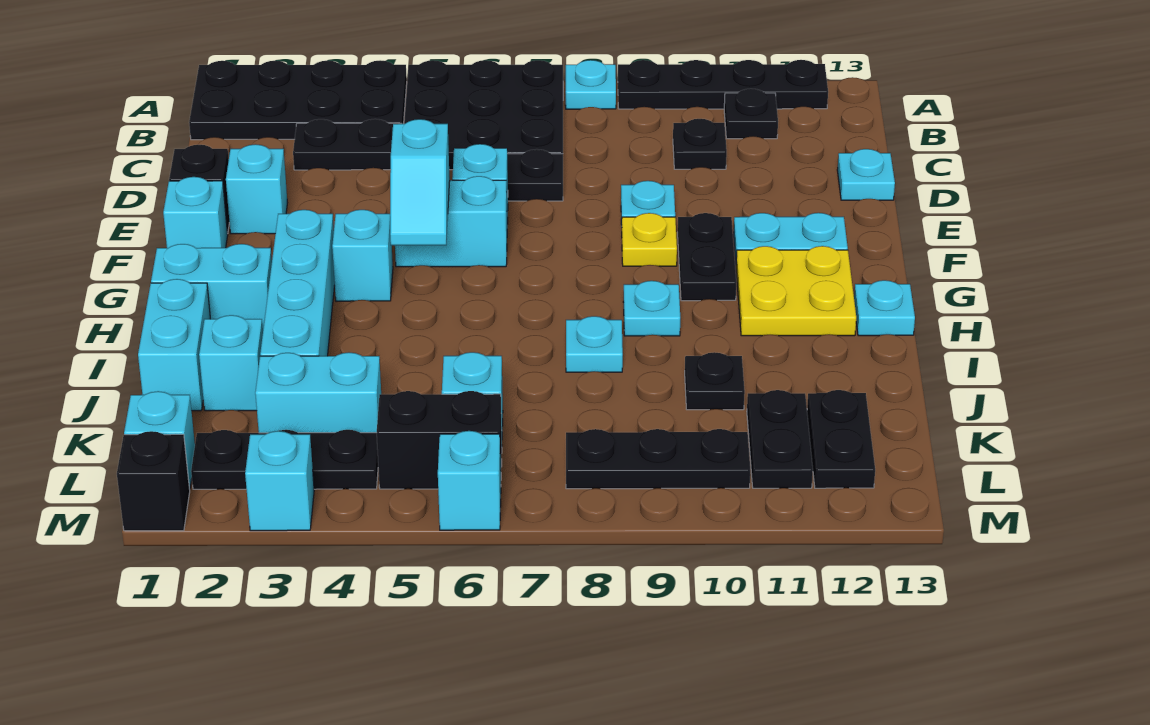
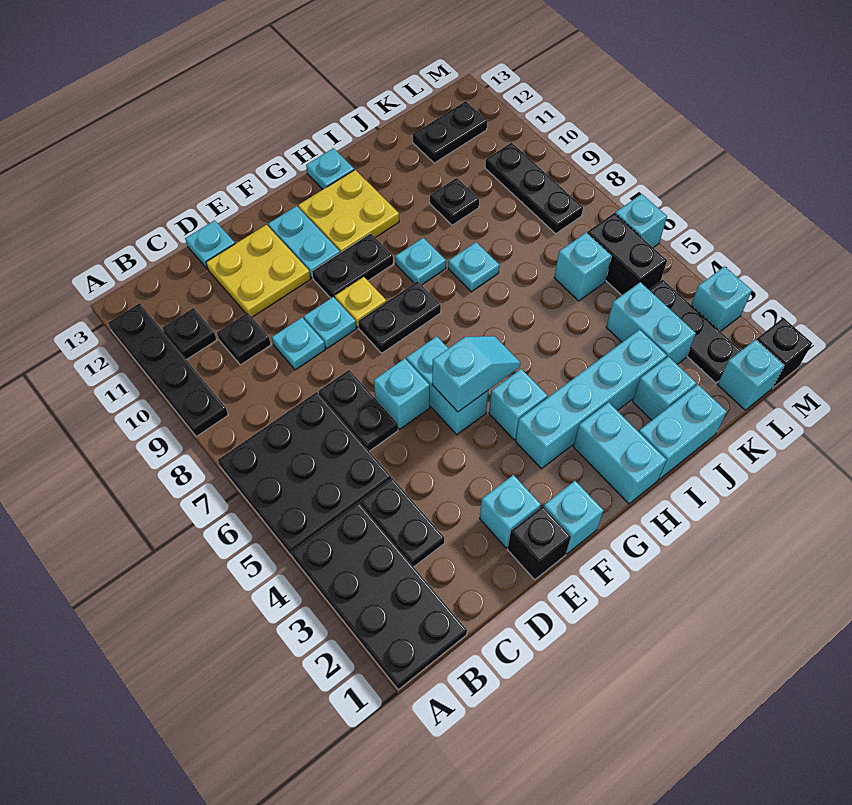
cyan plate A8 level 1 -> cyan plate D9 level 1
none -> yellow plate D11:E12 level 1
black plate K11:L11 level 1 -> black plate F8:G8 level 1

